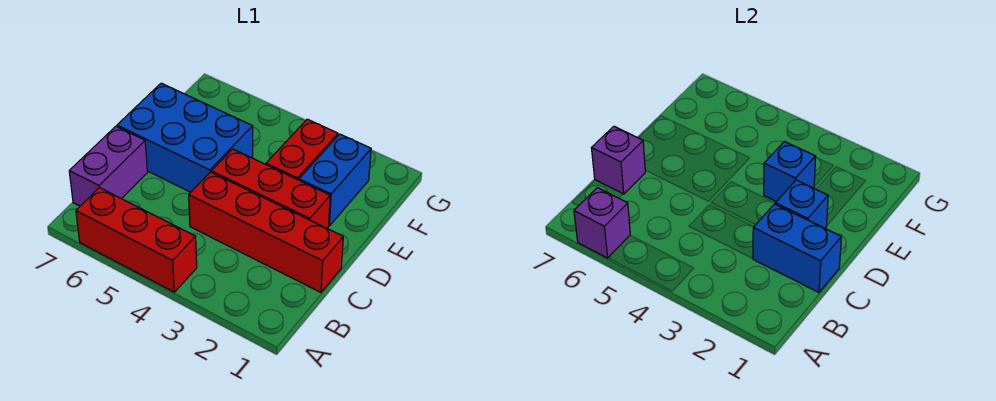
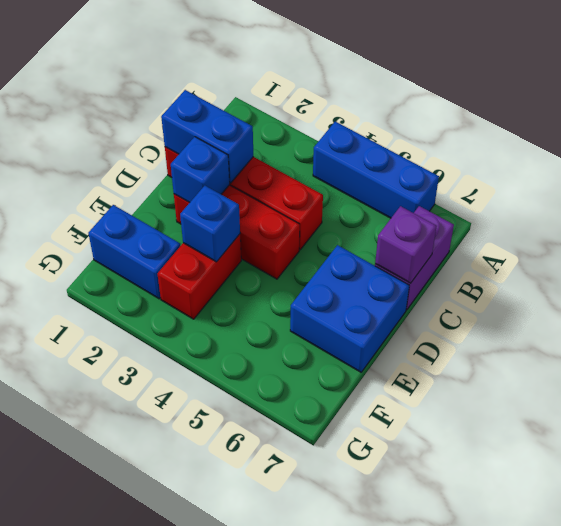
red brick A4:A6 level 1 -> blue brick A4:A6 level 1
purple brick A6 level 2 -> none
blue brick D5:E7 level 1 -> blue brick D6:E7 level 1
blue brick E2:F2 level 1 -> blue brick F1:F2 level 1

